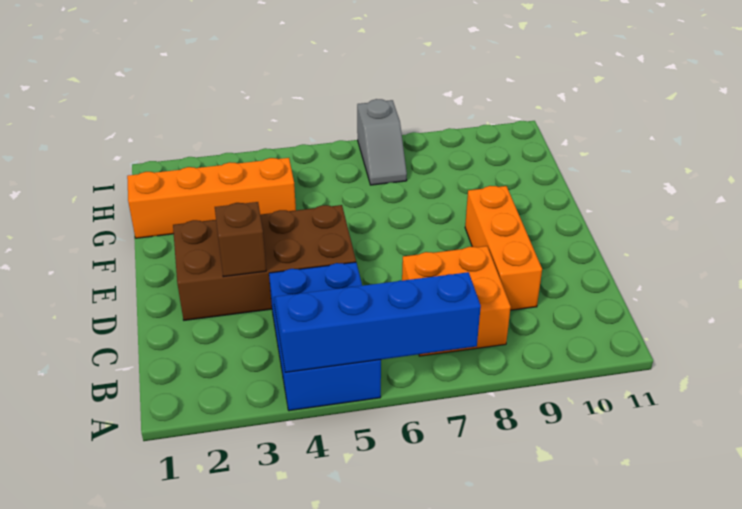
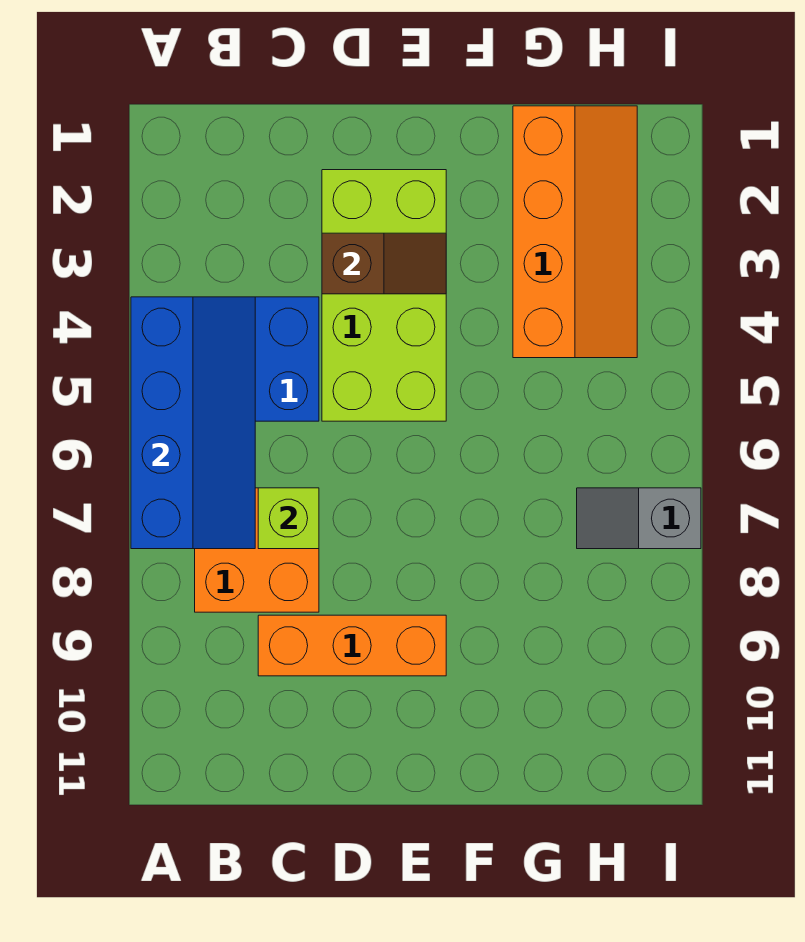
none -> lime brick C7 level 2
brown brick D2:E5 level 1 -> lime brick D2:E5 level 1

